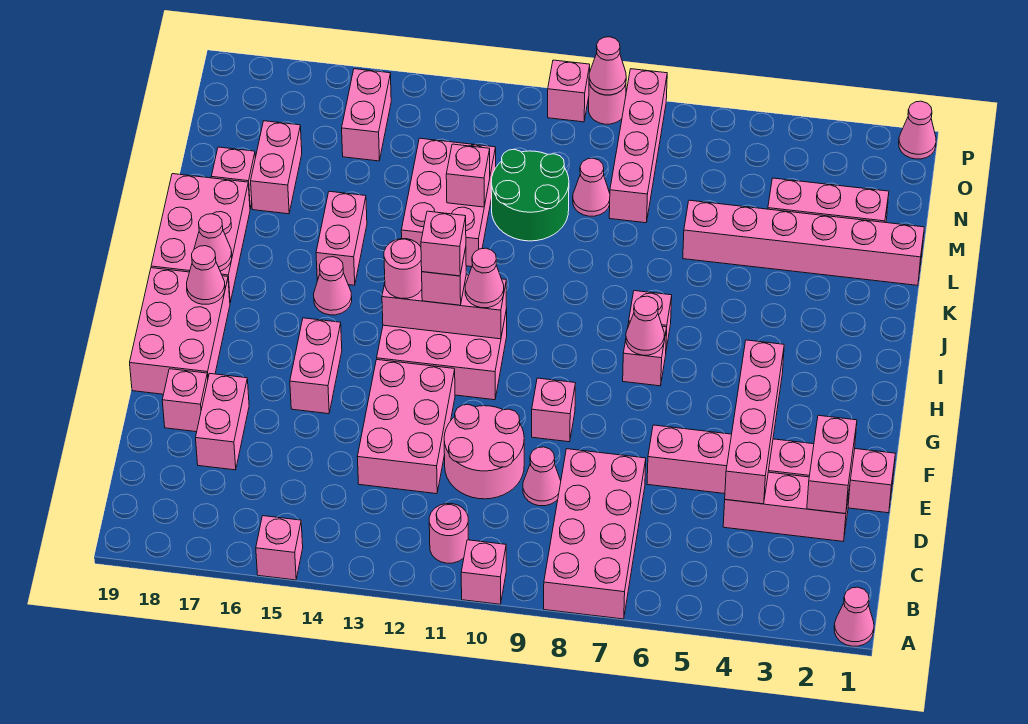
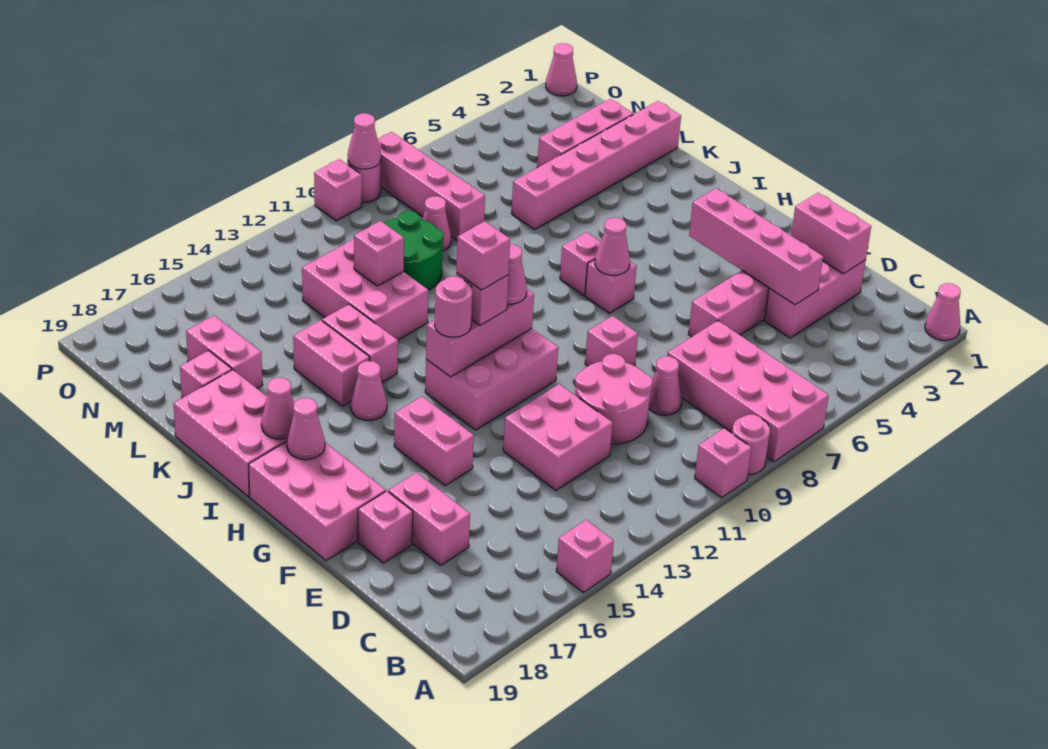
pink round brick B11 level 1 -> pink round brick A9 level 1
pink brick D12:F13 level 1 -> pink brick D12:E13 level 1
pink brick N15:O15 level 1 -> pink brick J14:K14 level 1

